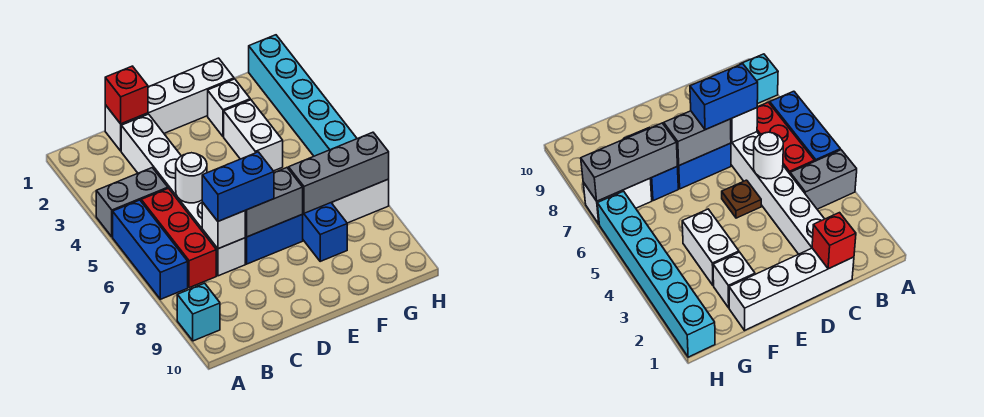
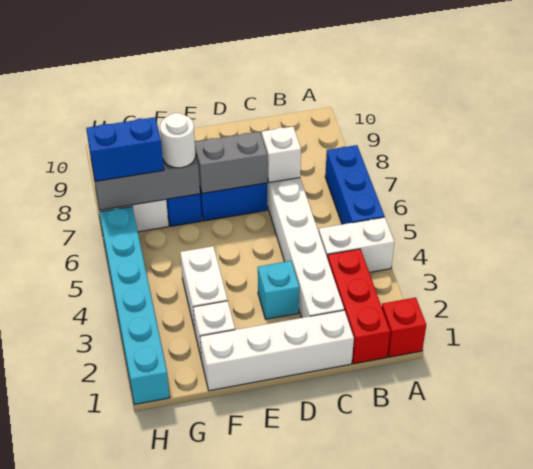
grey brick A4:B4 level 1 -> white brick A4:B4 level 1
cyan brick A9 level 1 -> cyan brick D3 level 1
red brick B5:B7 level 1 -> red brick B1:B3 level 1
red brick C1 level 2 -> red brick A1 level 1
white round brick C5 level 2 -> white round brick F7 level 3
blue brick C7:D7 level 3 -> blue brick G7:H7 level 3
brown plate D5 level 1 -> none

